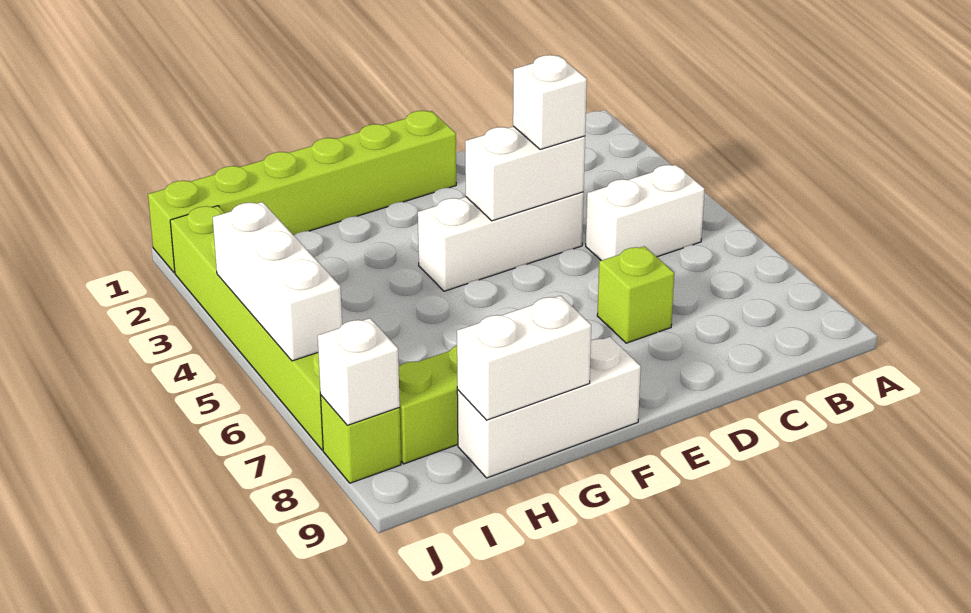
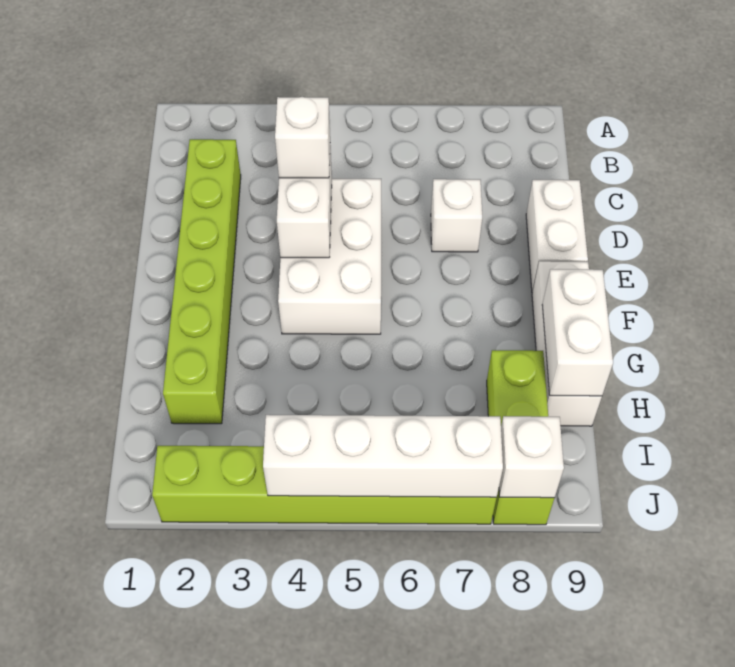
white brick B5:C5 level 1 -> white brick D9:E9 level 1
white brick D4:F4 level 1 -> white brick D4:F5 level 1
lime brick D7 level 1 -> white brick D7 level 1
lime brick E1:J1 level 1 -> lime brick C2:H2 level 1
white brick J4:J6 level 2 -> white brick J4:J7 level 2

